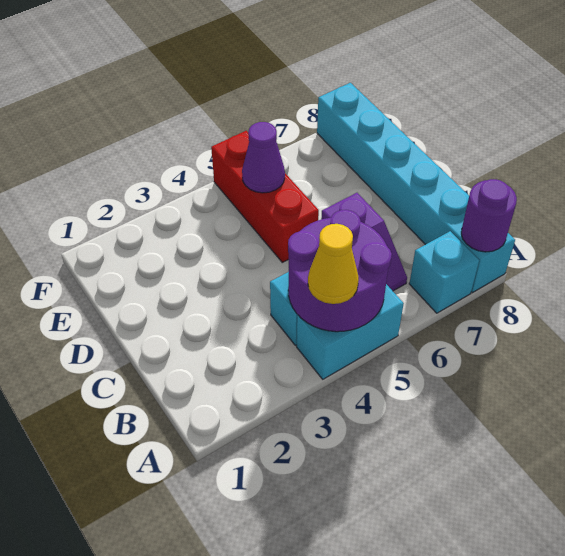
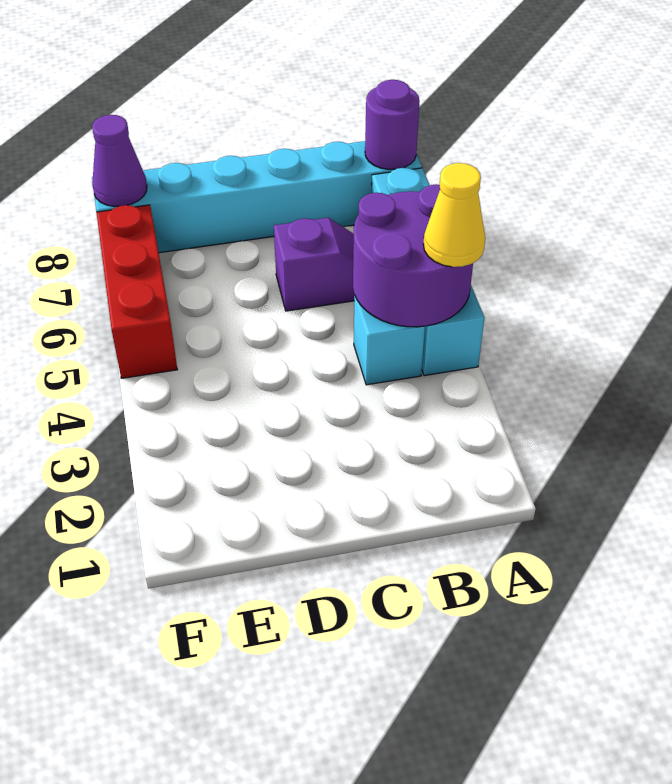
red brick D5:F5 level 1 -> red brick F5:F7 level 1
purple cone E5 level 2 -> purple cone F8 level 2

